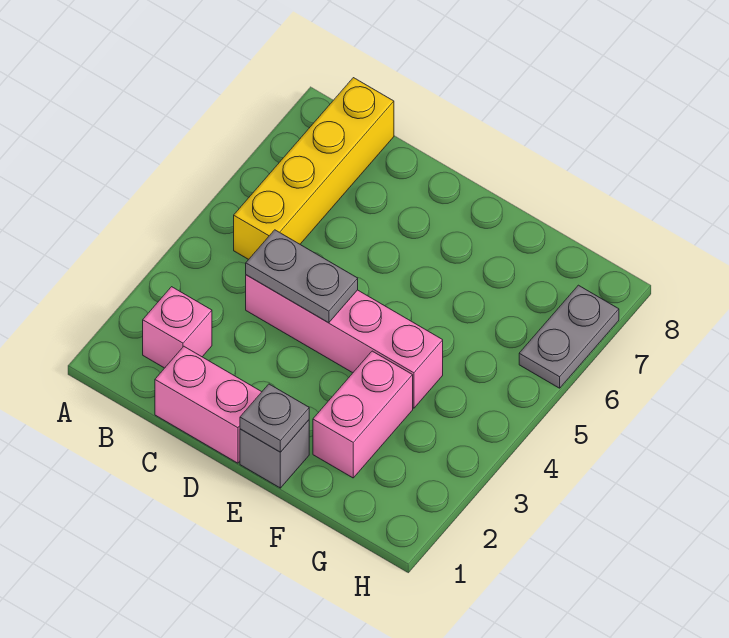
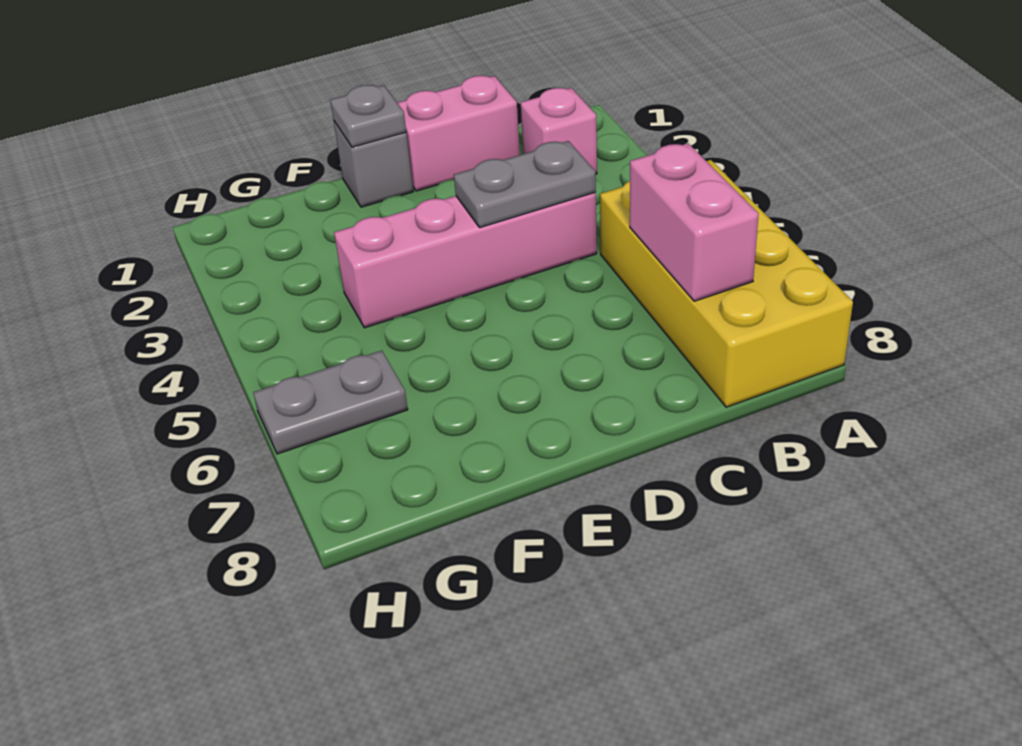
yellow brick B5:B8 level 1 -> yellow brick A5:B8 level 1
pink brick F2:F3 level 1 -> pink brick B6:B7 level 2
grey plate H6:H7 level 1 -> grey plate G6:H6 level 1

